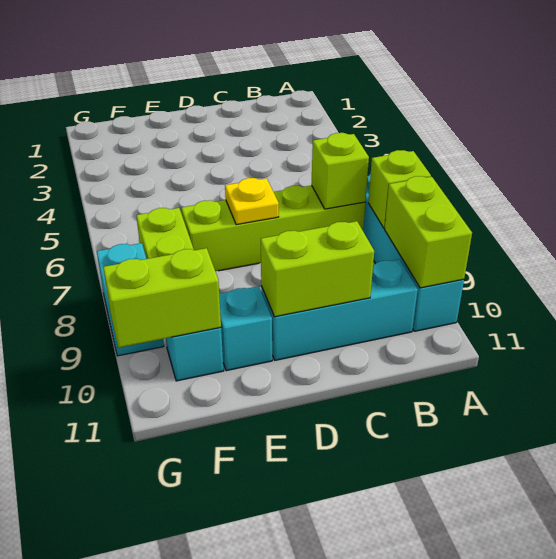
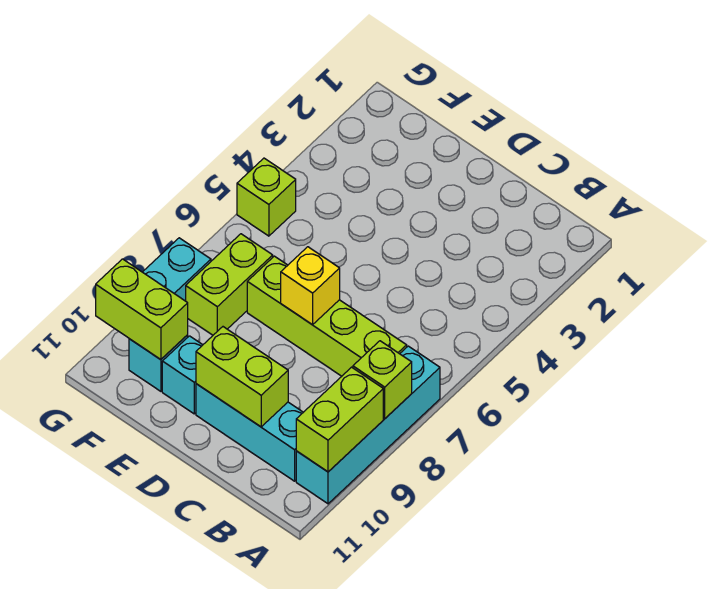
lime brick B7 level 2 -> lime brick G5 level 1
yellow plate D7 level 2 -> yellow brick D7 level 2

